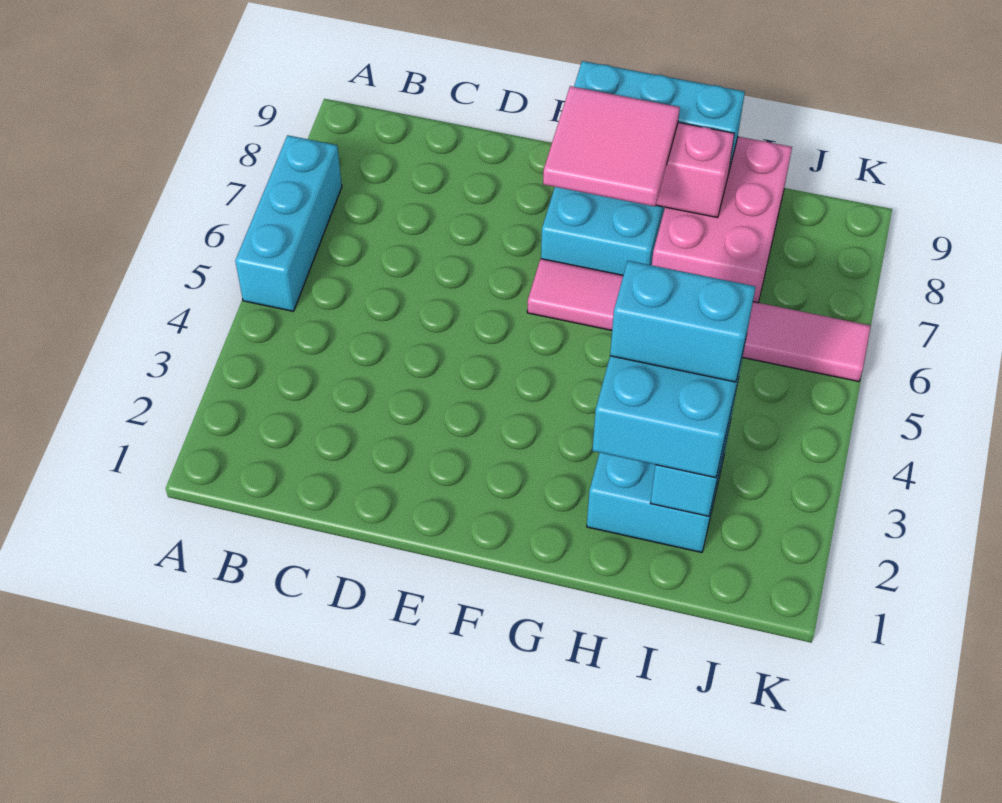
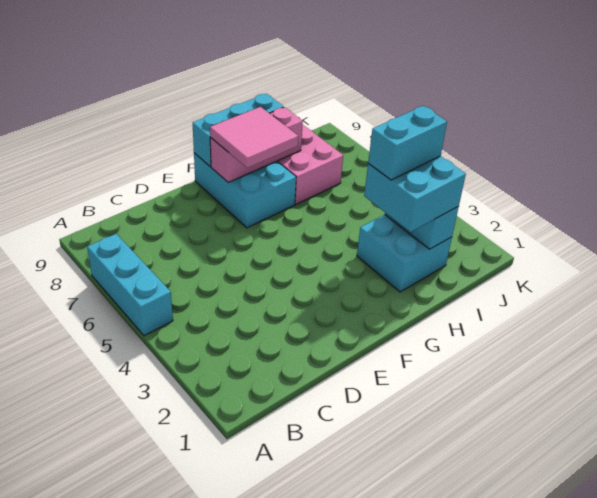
pink tile F6:K6 level 1 -> none

